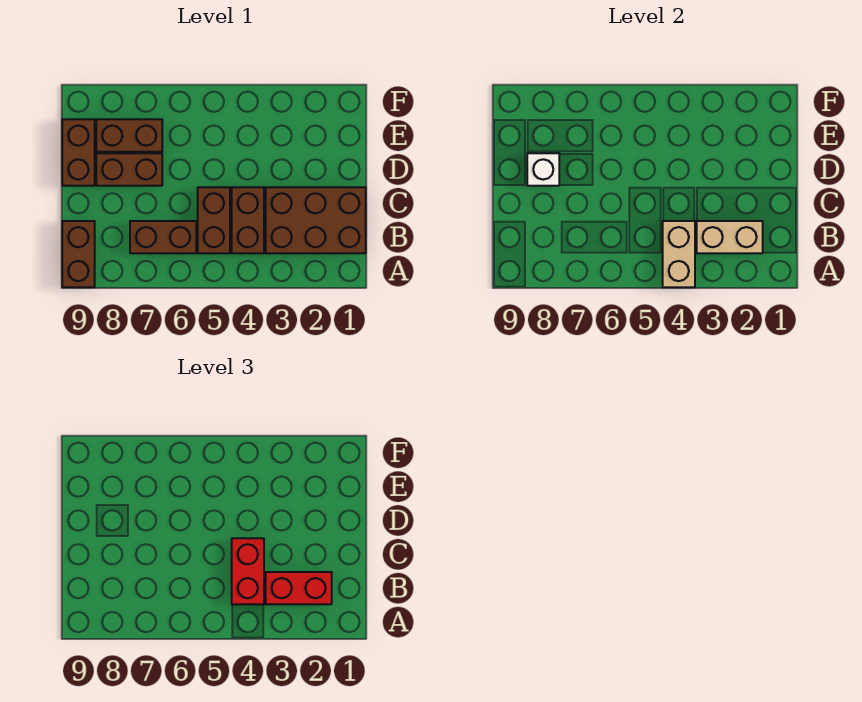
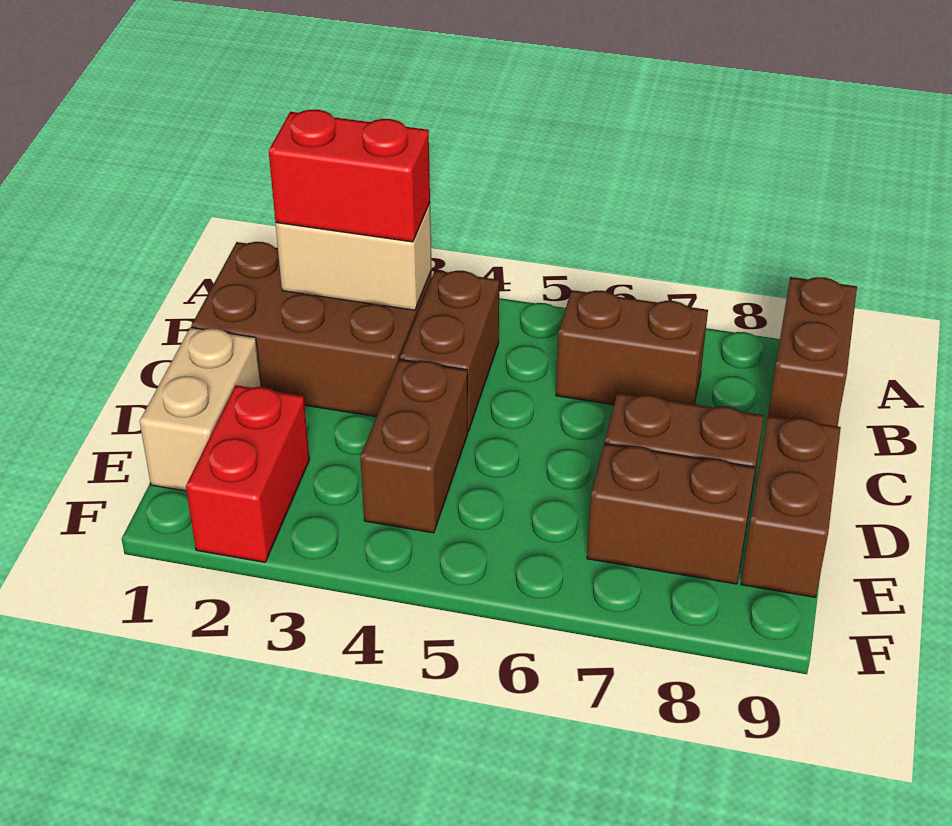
tan brick A4:B4 level 2 -> tan brick D1:E1 level 1
red brick B4:C4 level 3 -> red brick E2:F2 level 1
brown brick B5:C5 level 1 -> brown brick D4:E4 level 1
white brick D8 level 2 -> none

